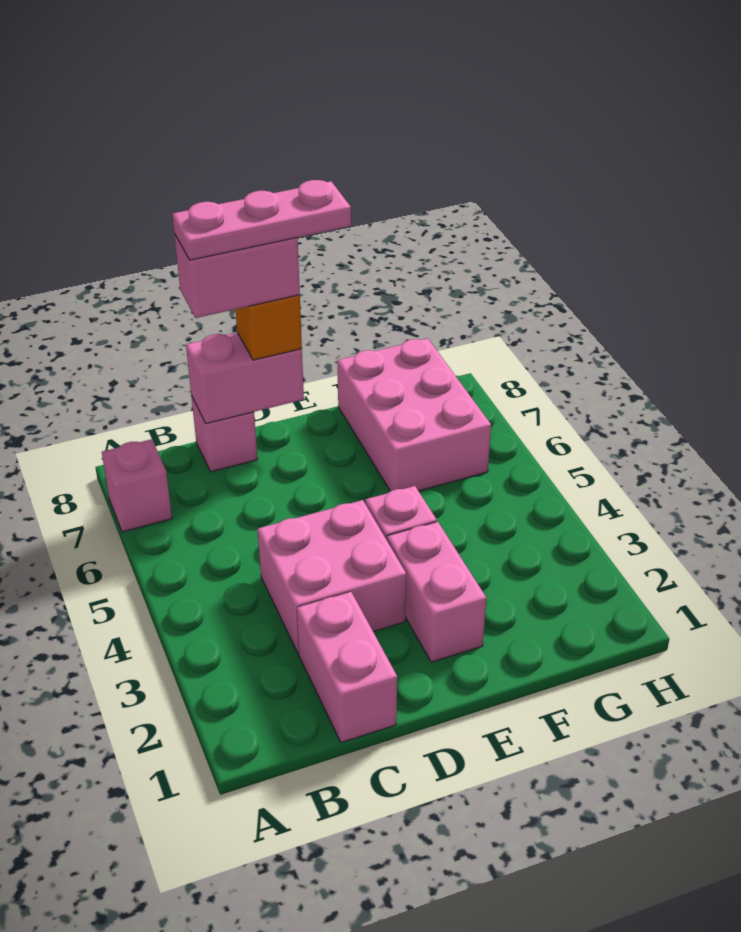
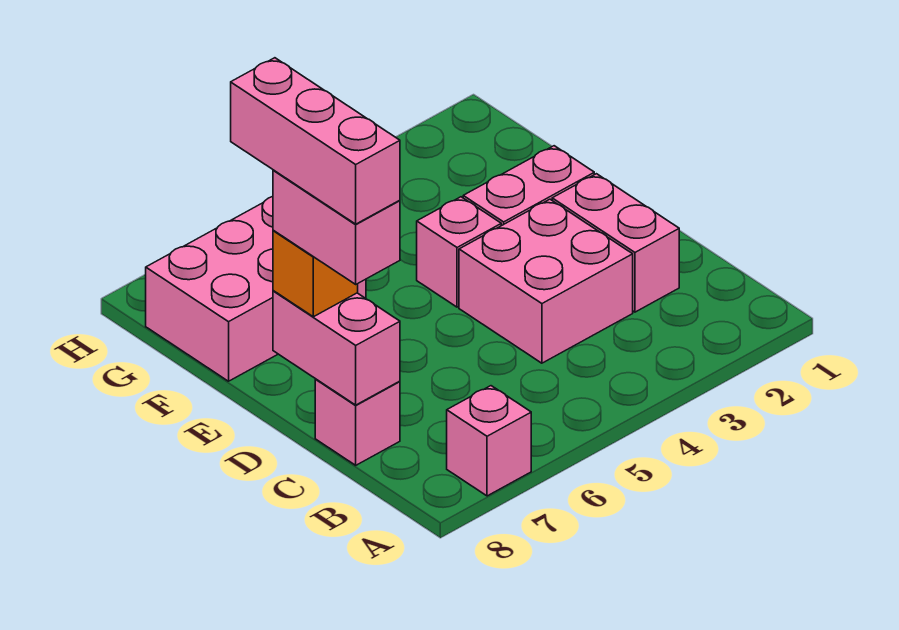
pink brick C1:C2 level 1 -> pink brick C2:D2 level 1
pink plate C8:E8 level 5 -> pink brick C8:E8 level 5

